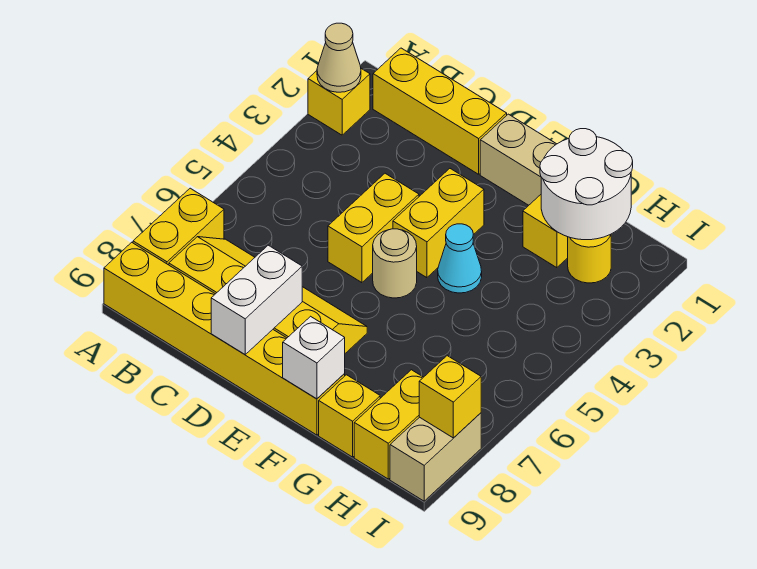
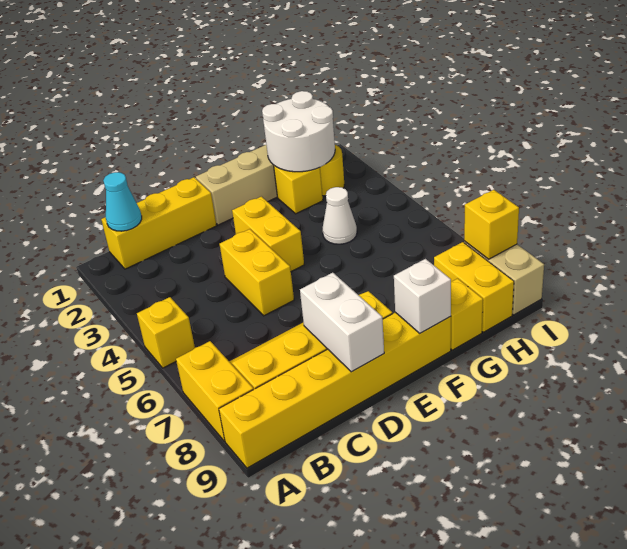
yellow brick A2 level 1 -> yellow brick A5 level 1
tan cone A2 level 2 -> none
tan round brick E5 level 1 -> none
cyan cone F4 level 1 -> cyan cone B1 level 2
none -> white cone G4 level 1

